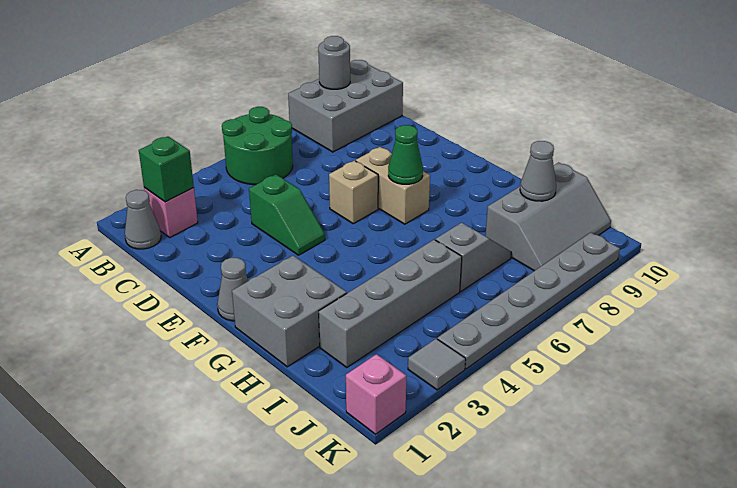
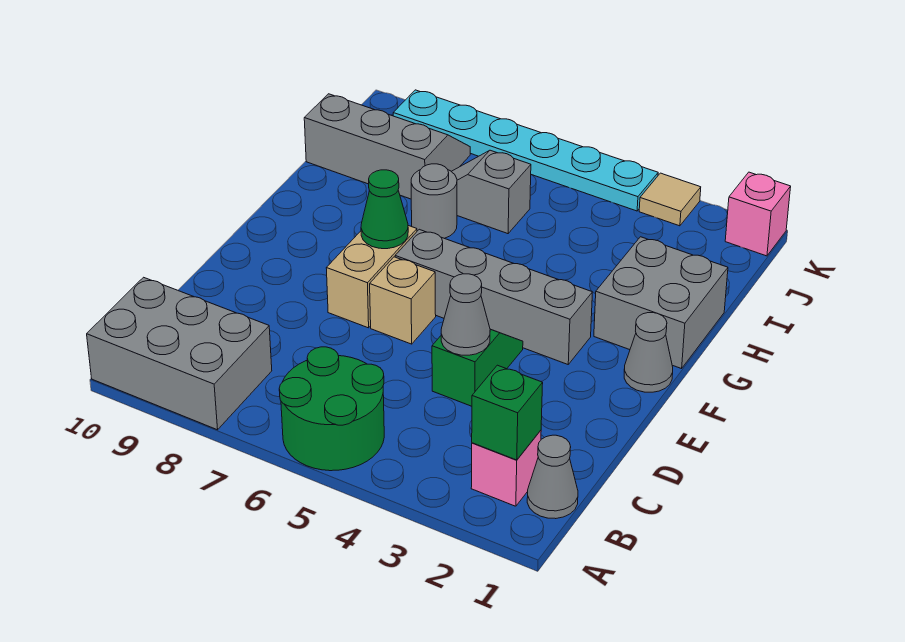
grey round brick A9 level 2 -> grey round brick H7 level 1
grey brick I2:I5 level 1 -> grey brick F3:F6 level 1
grey cone I9 level 2 -> grey cone D4 level 2
grey tile K3 level 1 -> tan tile K3 level 1
grey plate K4:K9 level 1 -> cyan plate K4:K9 level 1

